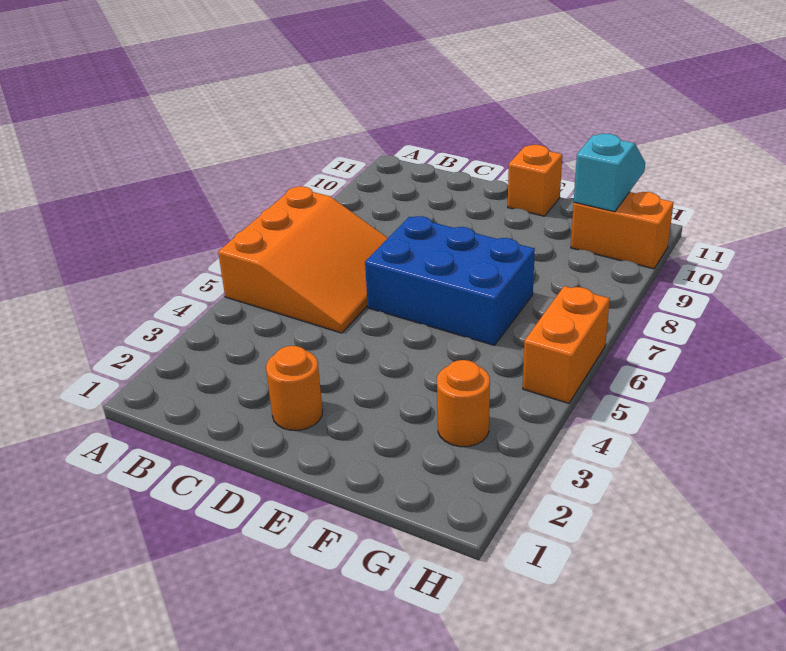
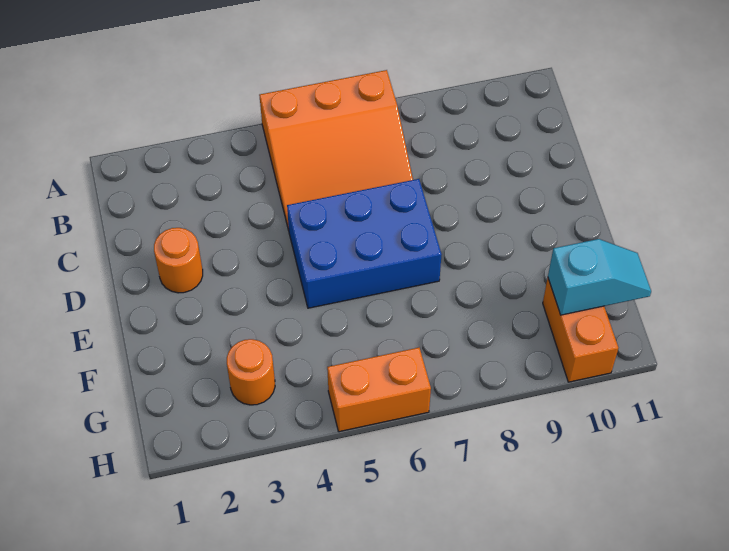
blue brick D6:F7 level 1 -> blue brick D5:E7 level 1
orange brick E11 level 1 -> none

